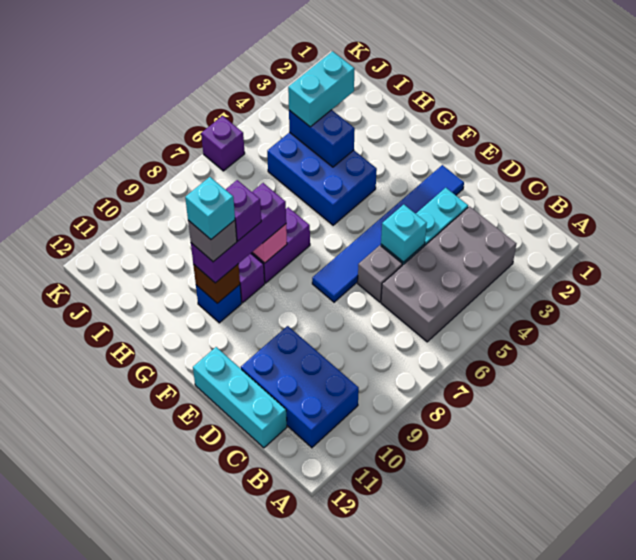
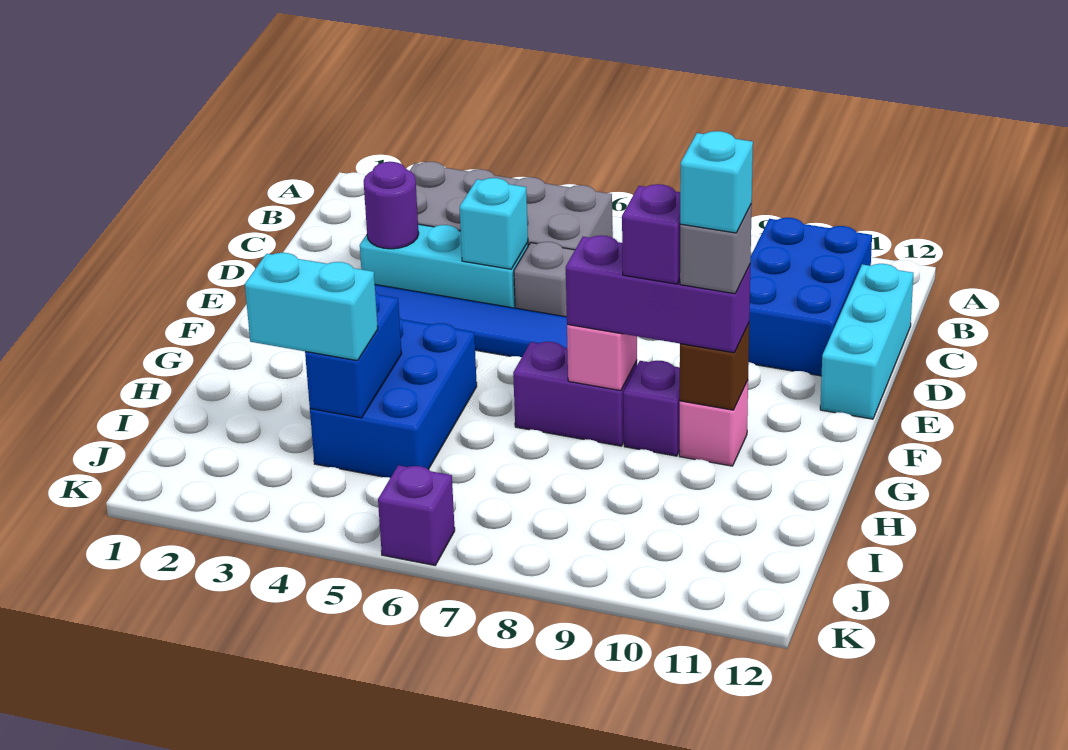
none -> purple round brick D3 level 2
blue brick G10 level 1 -> pink brick G10 level 1

